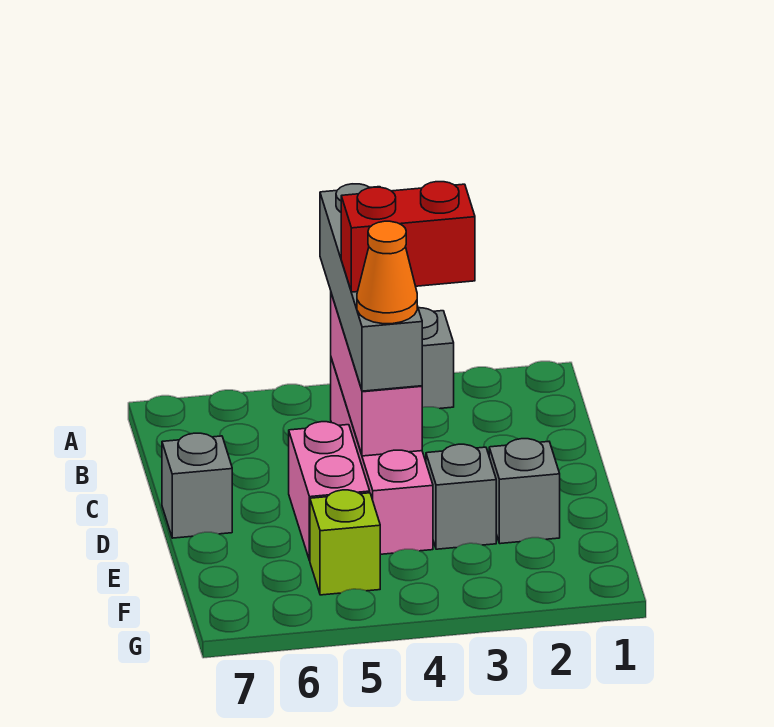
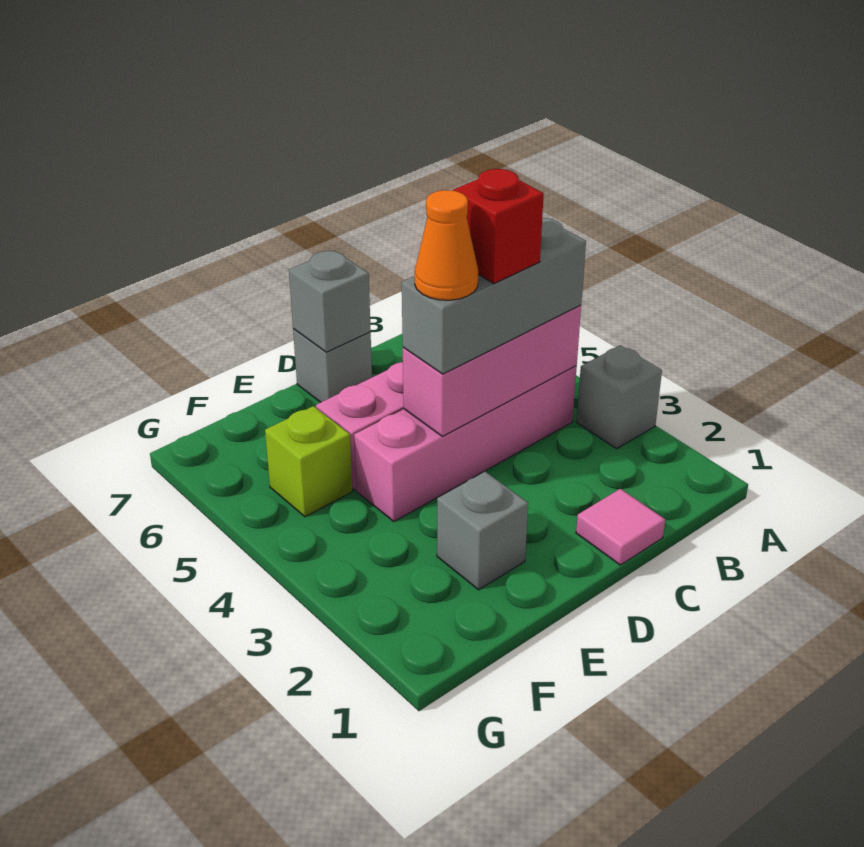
grey brick A4:D4 level 3 -> grey brick B4:D4 level 3
none -> pink tile C1 level 1
red brick C3:C4 level 4 -> red brick C4 level 4
grey brick E3 level 1 -> grey brick D7 level 2

